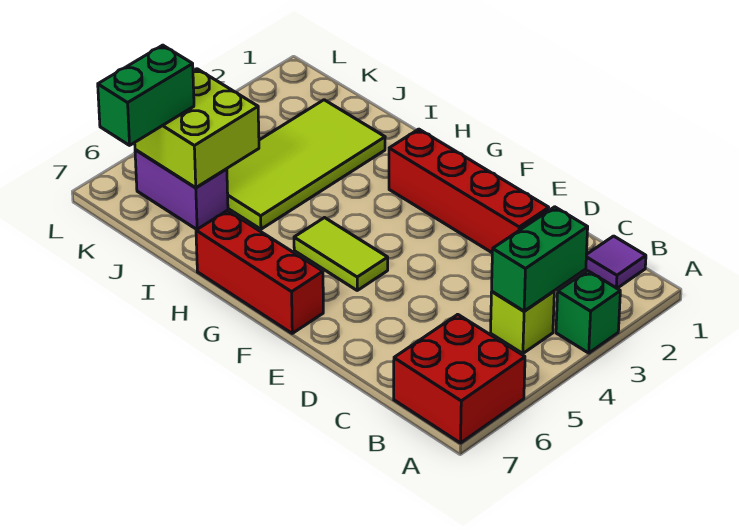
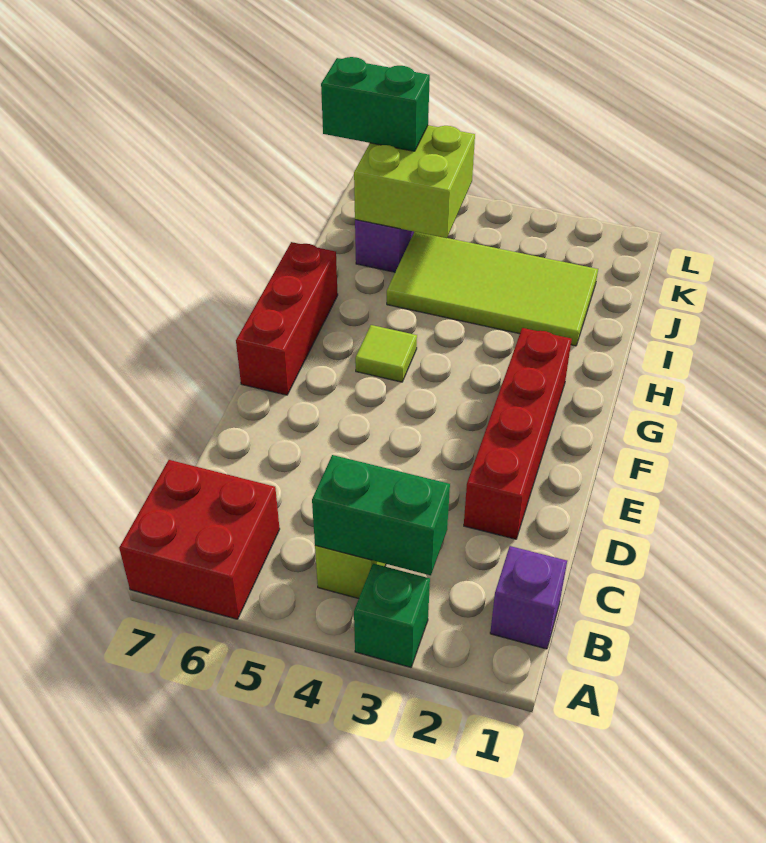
purple tile B1 level 1 -> purple brick B1 level 1
lime tile F5:G5 level 1 -> lime tile G5 level 1

